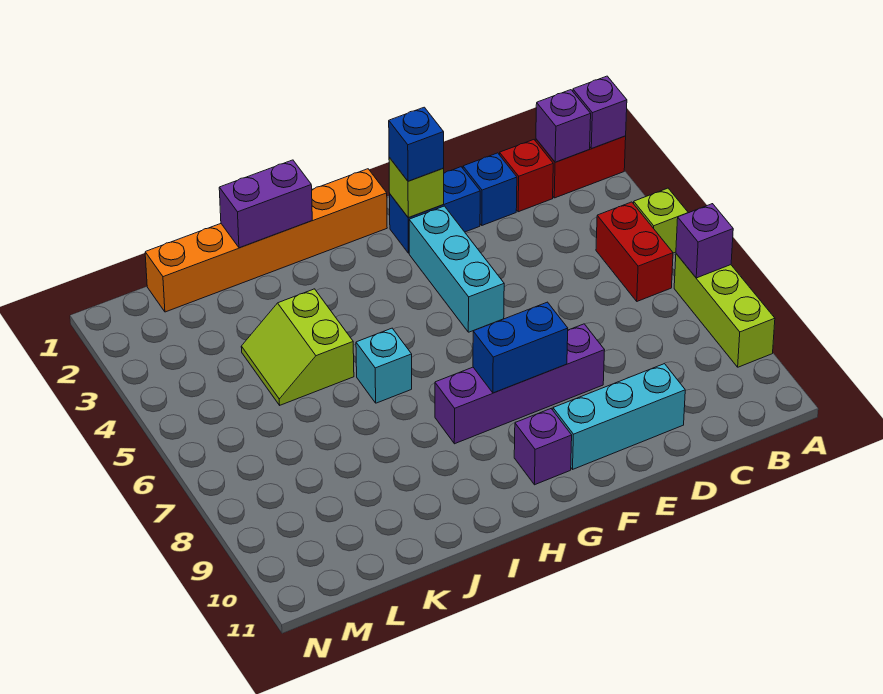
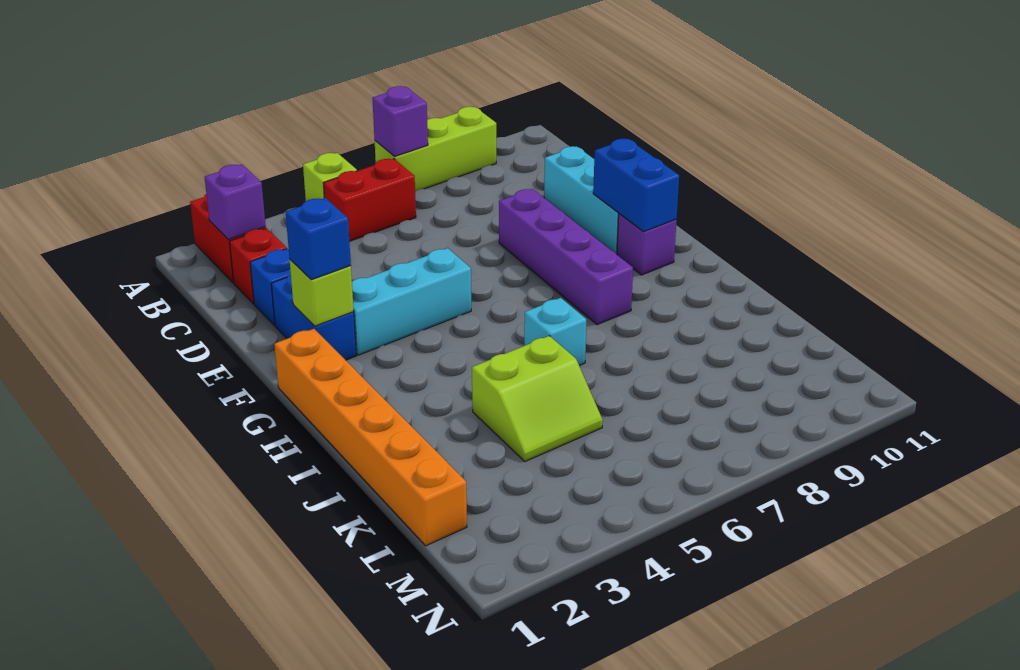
purple brick A2 level 2 -> none
blue brick F8:G8 level 2 -> blue brick F10:G10 level 2
purple brick I1:J1 level 2 -> none

